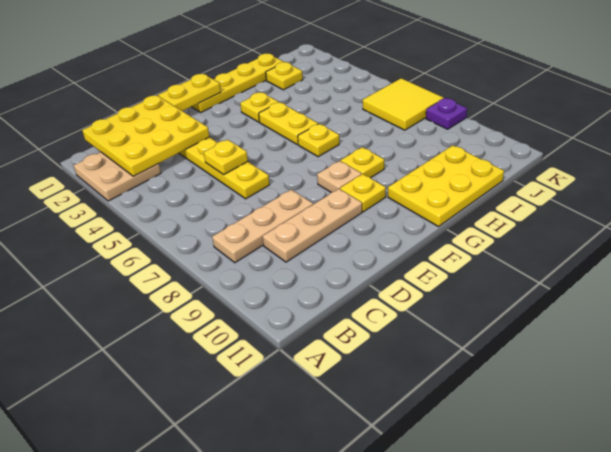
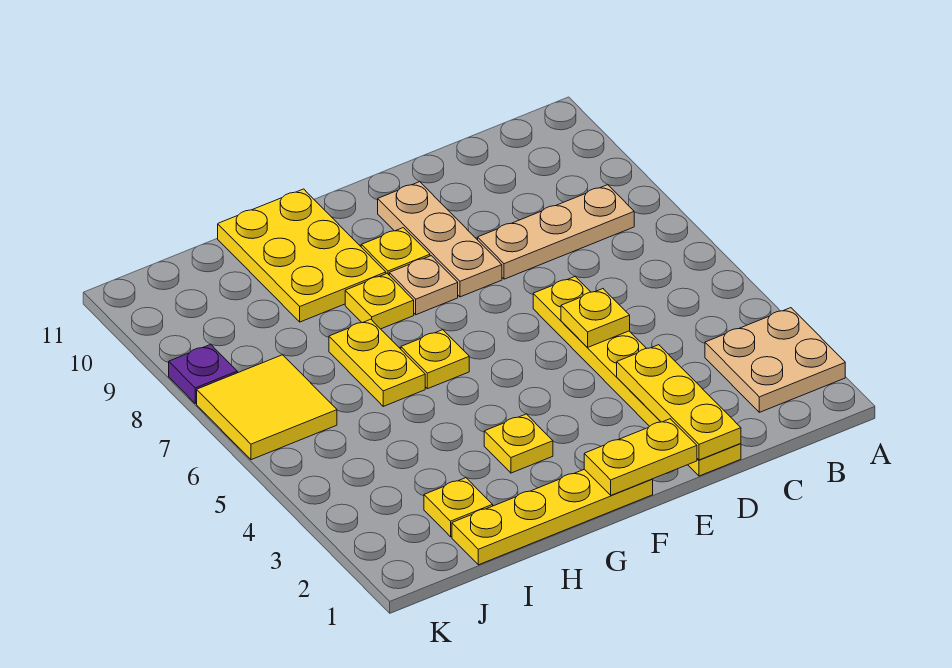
yellow plate B1:D3 level 2 -> yellow plate D1:D3 level 2
tan plate C9:E9 level 1 -> tan plate E8:E10 level 1
yellow plate G4:G5 level 1 -> yellow plate H6:H7 level 1
yellow plate G10:I11 level 1 -> yellow plate G9:H11 level 1

